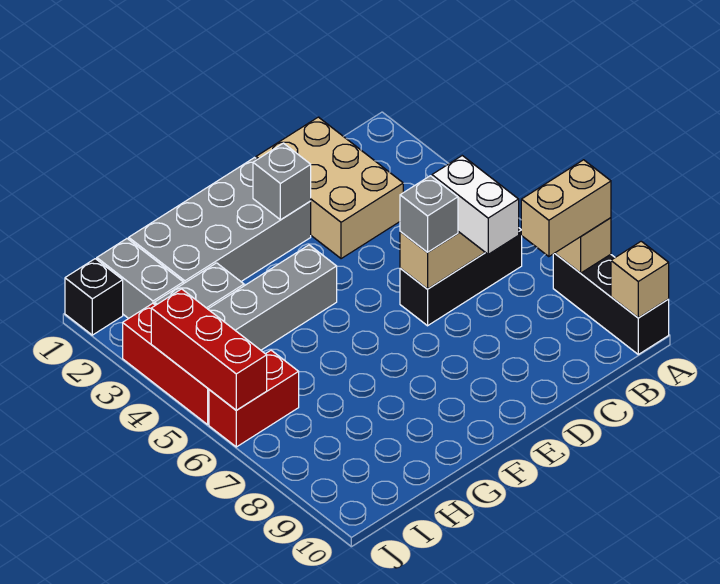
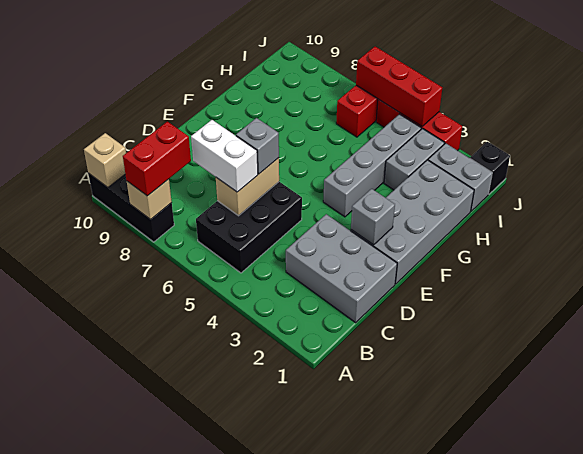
tan brick A8:B8 level 3 -> red brick A8:B8 level 3
black brick B6:D6 level 1 -> black brick B5:D6 level 1
tan brick C1:D3 level 1 -> grey brick C1:D3 level 1

